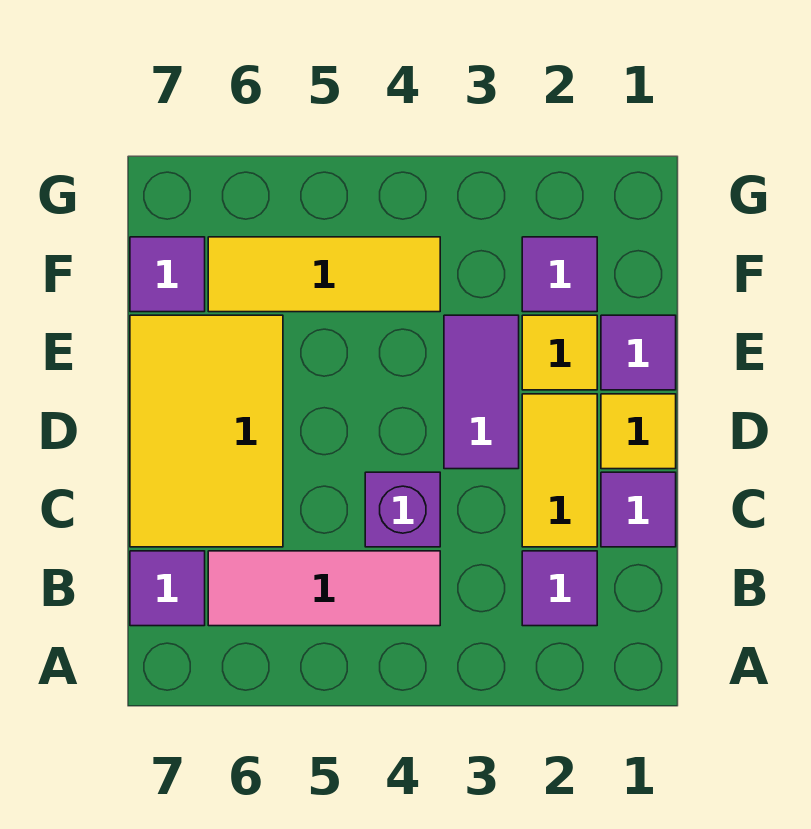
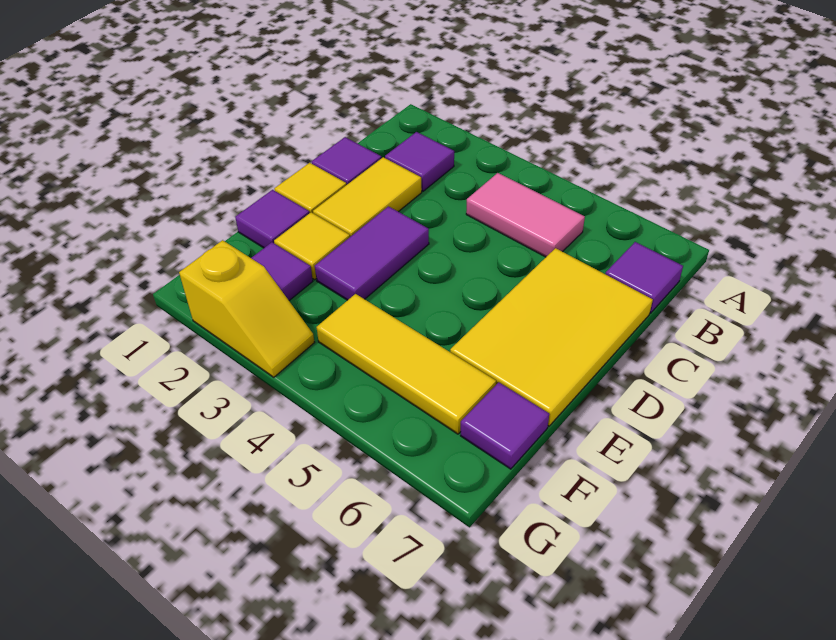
pink tile B4:B6 level 1 -> pink tile B4:B5 level 1
purple brick C4 level 1 -> none
none -> yellow slope G2:G3 level 1 top 2

